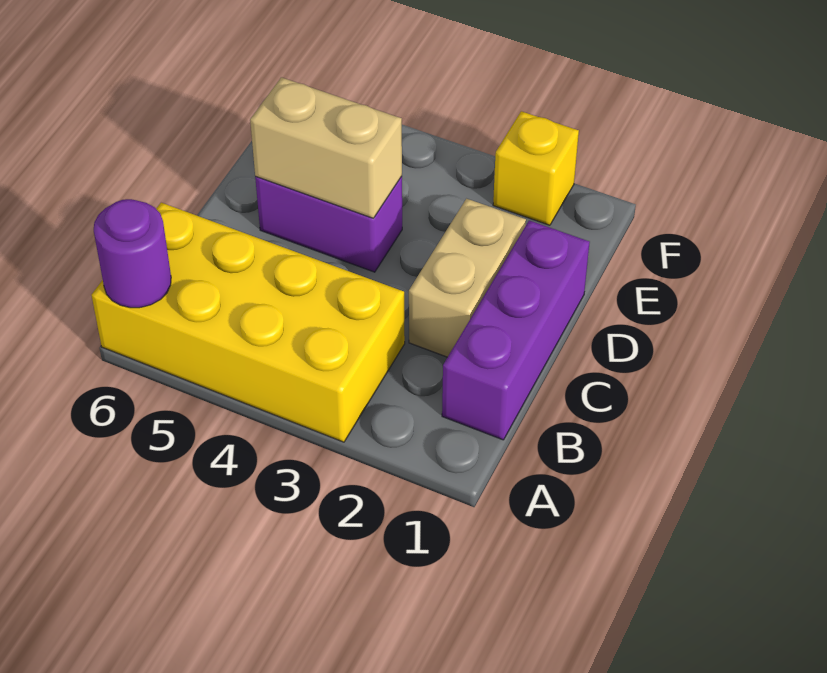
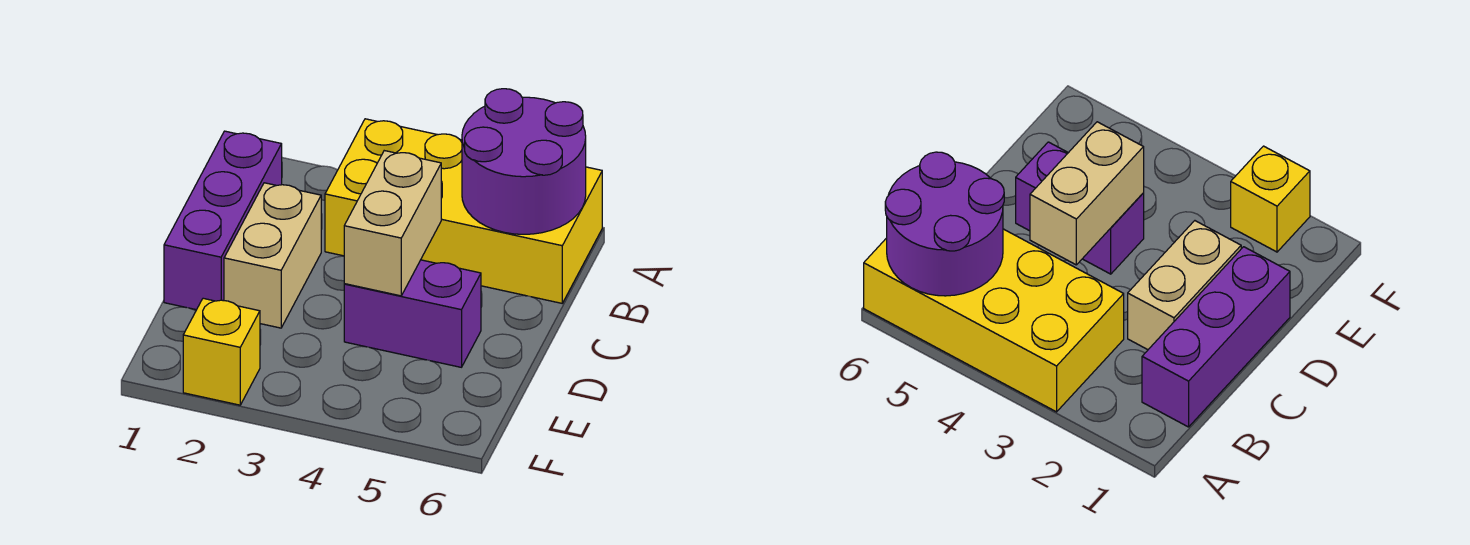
purple round brick A6 level 2 -> purple round brick A5:B6 level 2
tan brick D4:D5 level 2 -> tan brick C4:D4 level 2

